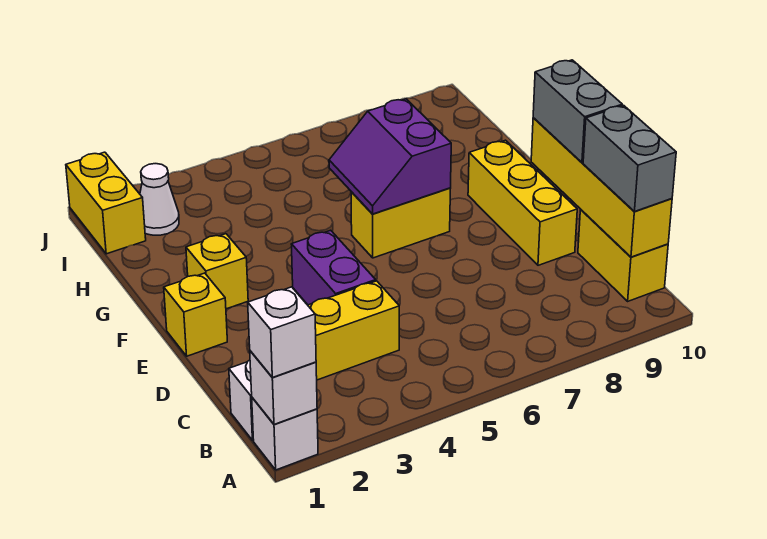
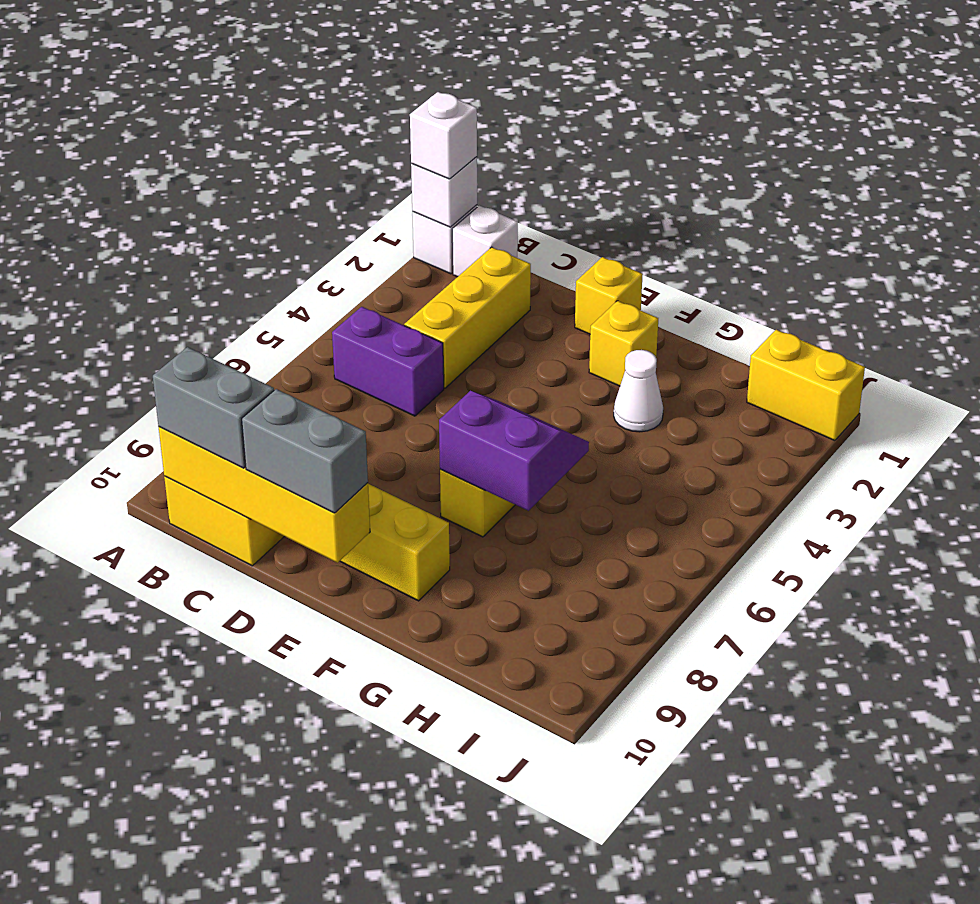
purple brick D4:E4 level 1 -> purple brick B5:C5 level 1
white cone I2 level 1 -> white cone G3 level 1

